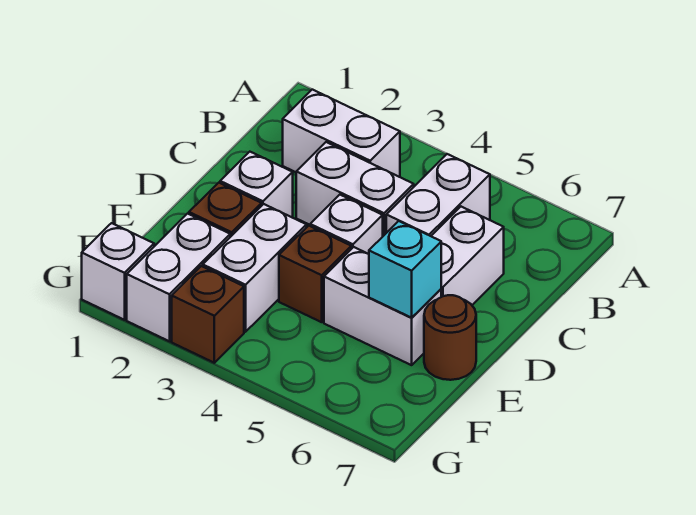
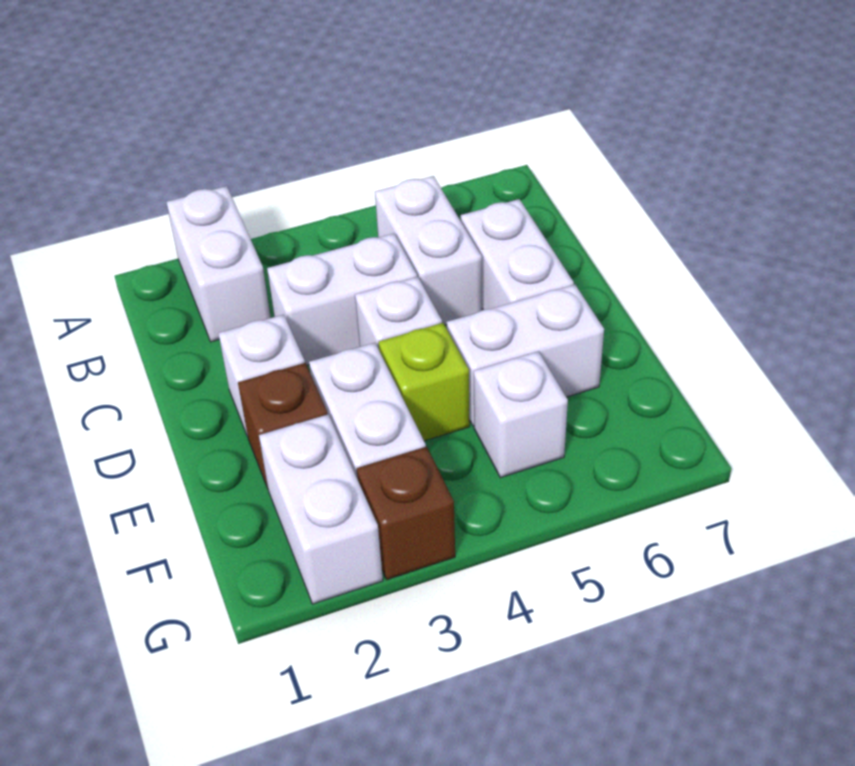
white brick B2:B3 level 1 -> white brick A2:B2 level 1
brown brick E4 level 1 -> lime brick E4 level 1
cyan brick E6 level 2 -> none
brown round brick E7 level 1 -> none
white brick G1 level 1 -> white brick F5 level 1

